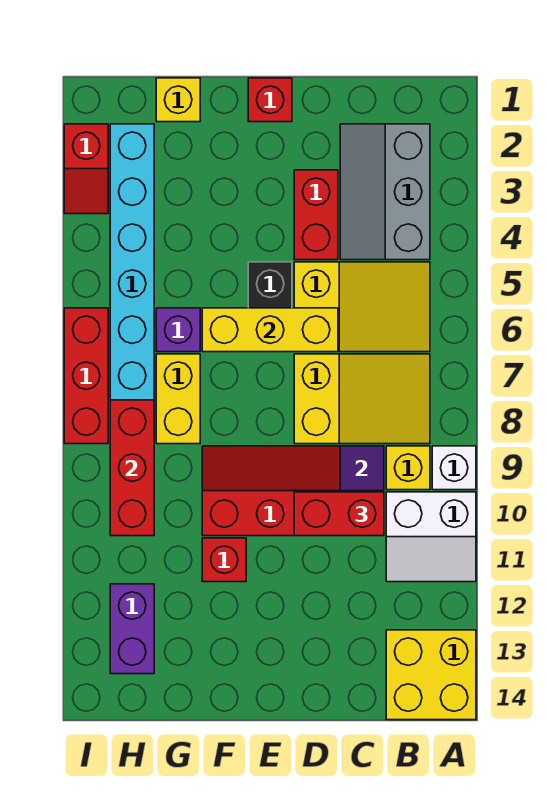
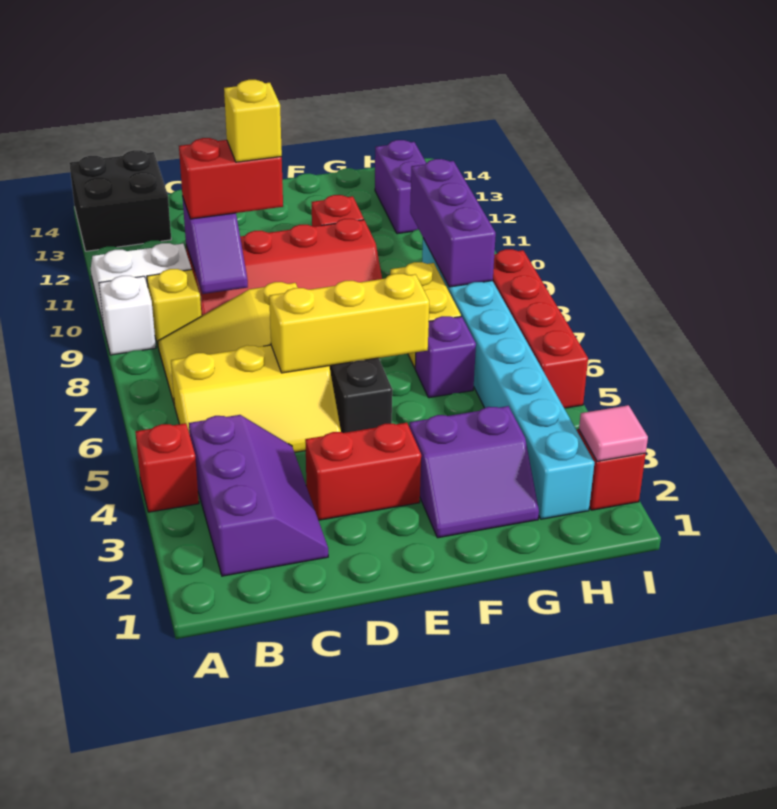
yellow brick A13:B14 level 1 -> black brick A13:B14 level 1
grey slope B2:C4 level 1 top B -> purple slope B2:C4 level 1 top B
yellow slope B5:D6 level 1 top D -> yellow slope B5:D6 level 1 top 6
red brick D3:D4 level 1 -> red brick D3:E3 level 1
red brick E1 level 1 -> red brick A4 level 1
none -> purple slope F2:G3 level 1 top 3
yellow brick G1 level 1 -> yellow brick D10 level 4
red brick H8:H10 level 2 -> purple brick H8:H10 level 2
none -> pink tile I2 level 2
red brick I6:I8 level 1 -> red brick I5:I8 level 1

